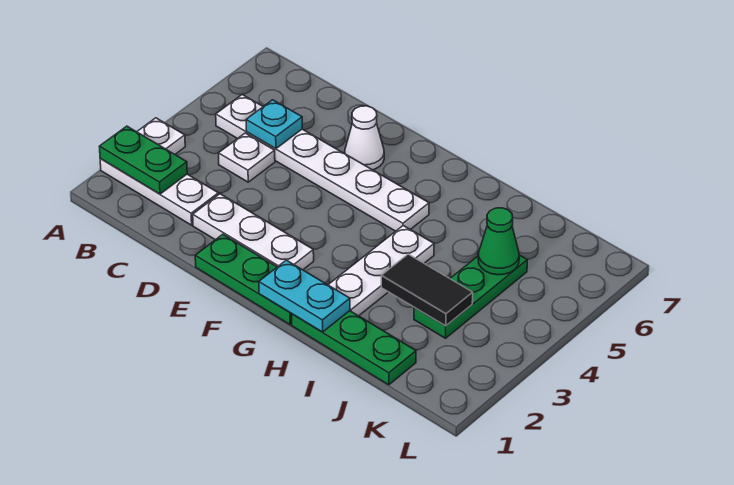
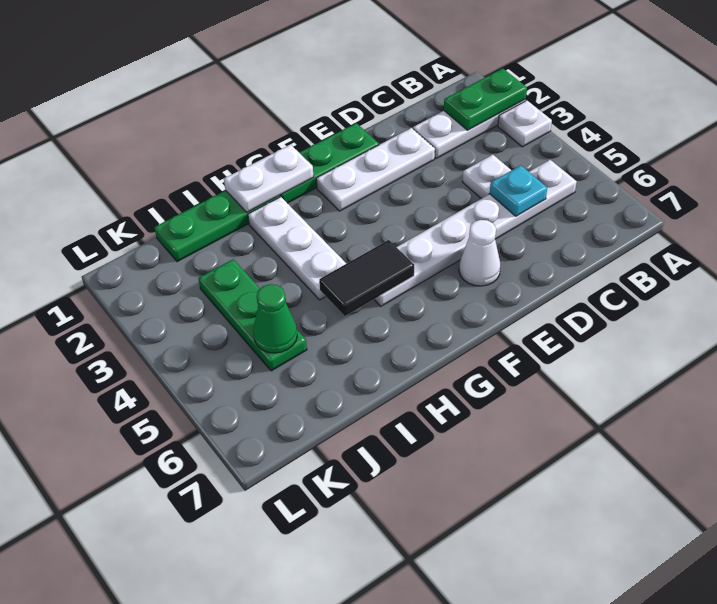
cyan plate G1:H1 level 2 -> white plate G1:H1 level 2
black tile I3:J3 level 2 -> black tile G5:H5 level 2

